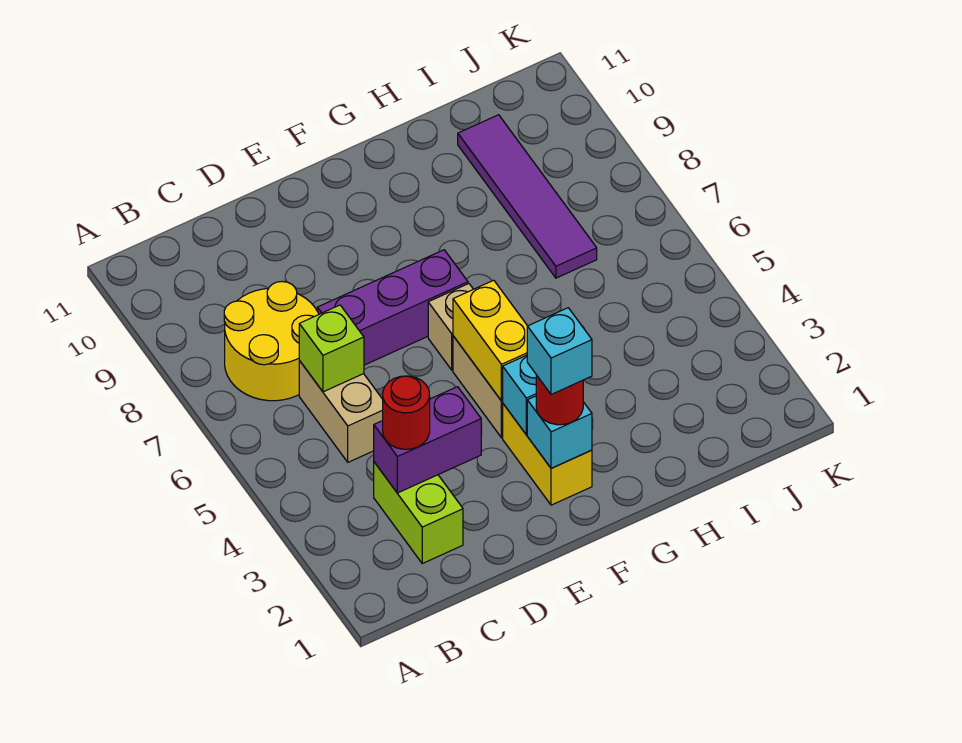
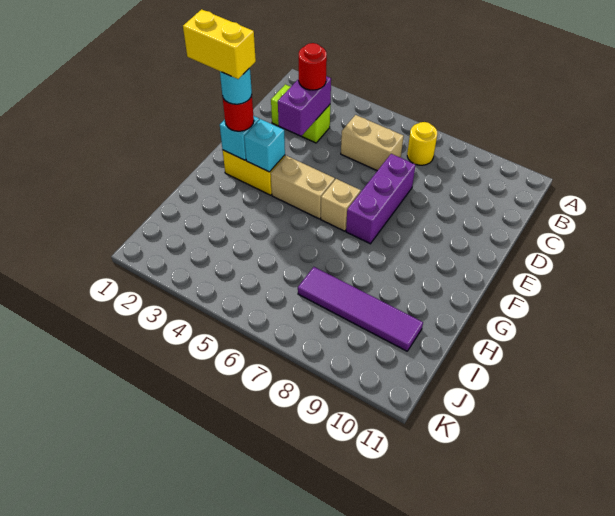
yellow round brick B7:C8 level 1 -> yellow round brick B7 level 1
lime brick C6 level 2 -> none
cyan brick F2 level 4 -> cyan round brick F2 level 4
yellow brick F4:F5 level 2 -> yellow brick F1:F2 level 5

